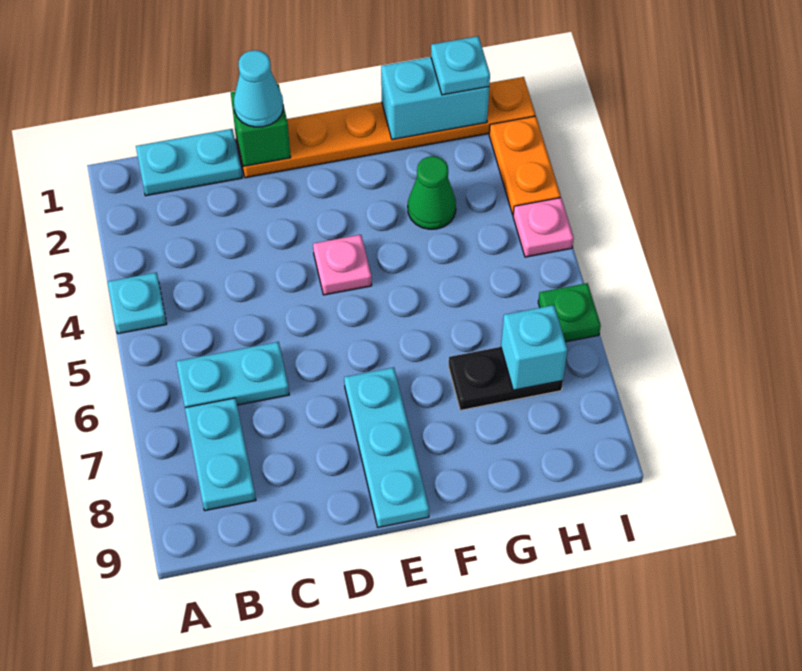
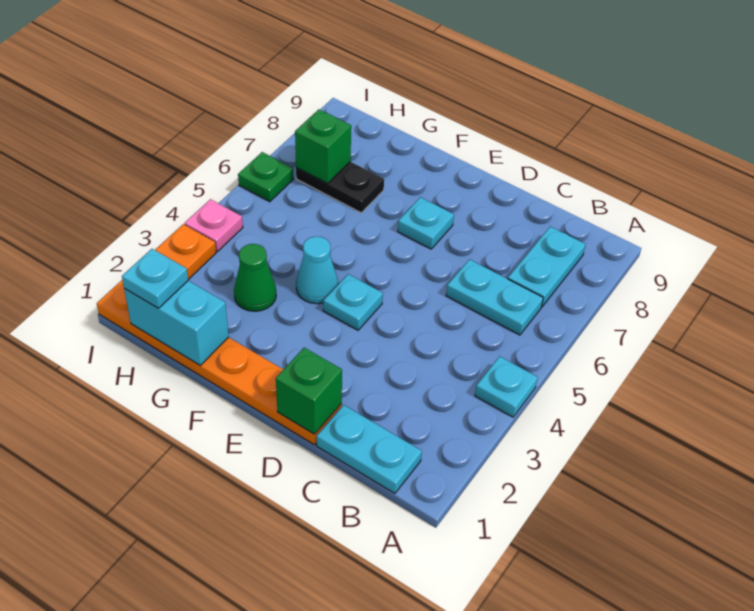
cyan cone D1 level 3 -> cyan cone F4 level 1
pink plate E4 level 1 -> cyan plate E4 level 1
cyan plate E7:E9 level 1 -> cyan plate E7 level 1
cyan brick H7 level 2 -> green brick H7 level 2

